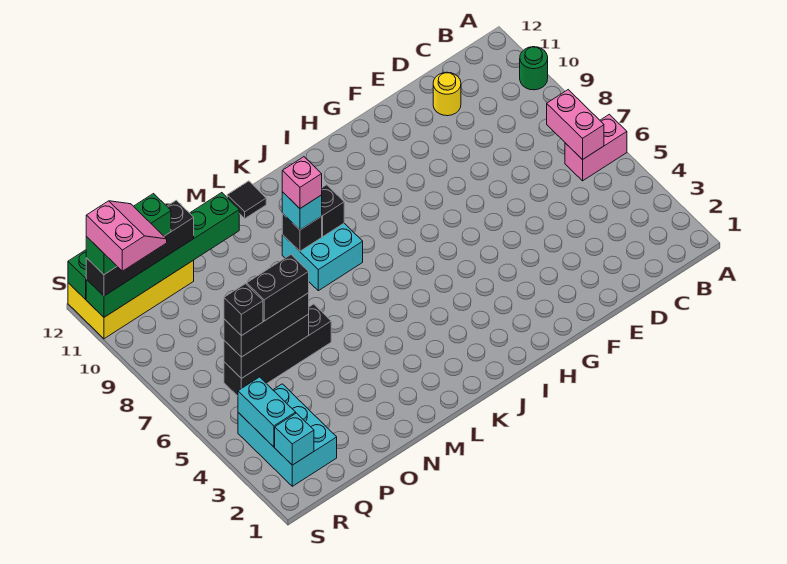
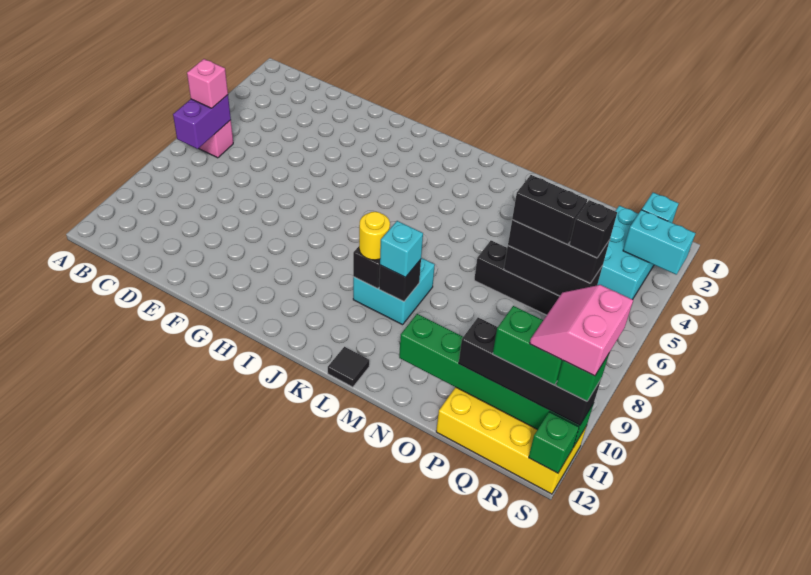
green round brick A10 level 1 -> none
pink brick B6:B7 level 2 -> purple brick B6:B7 level 2
yellow round brick D11 level 1 -> yellow round brick K9 level 3
pink brick L9 level 4 -> pink brick B6 level 3
cyan brick R3:R4 level 2 -> cyan brick R3:S3 level 2

